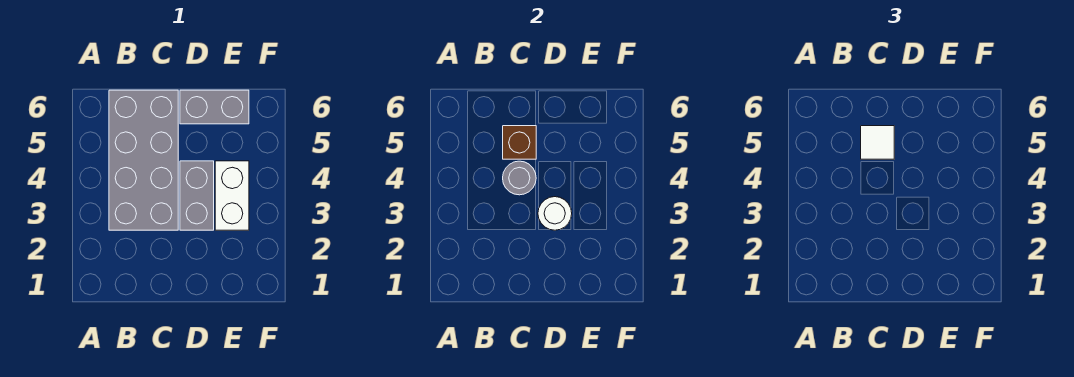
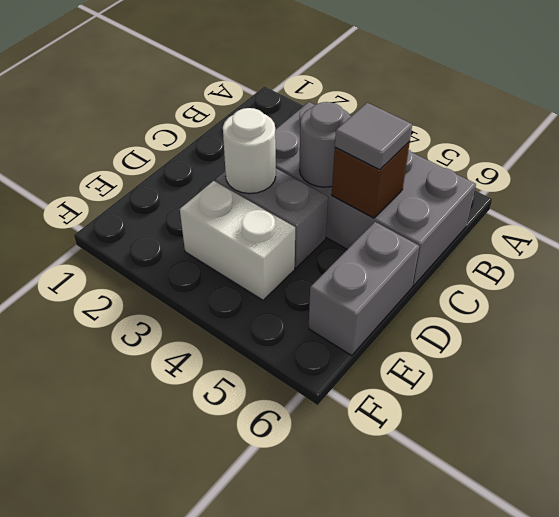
white tile C5 level 3 -> grey tile C5 level 3

